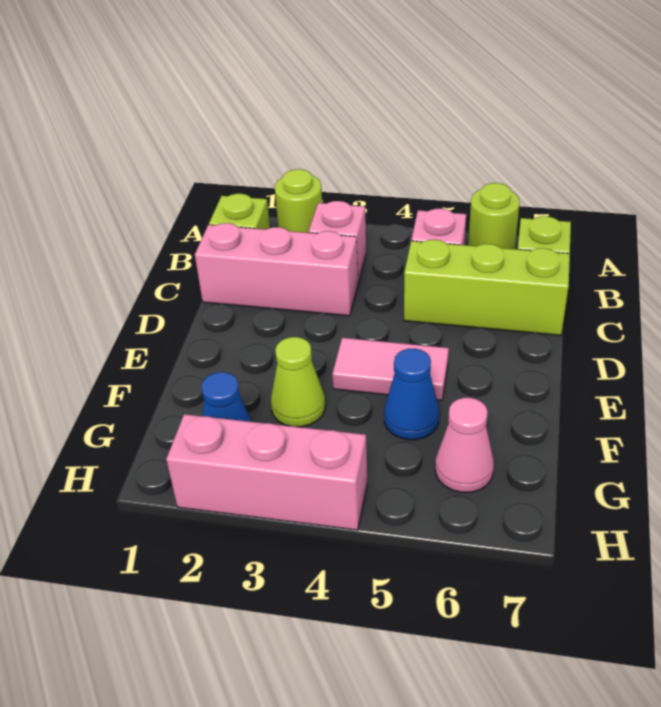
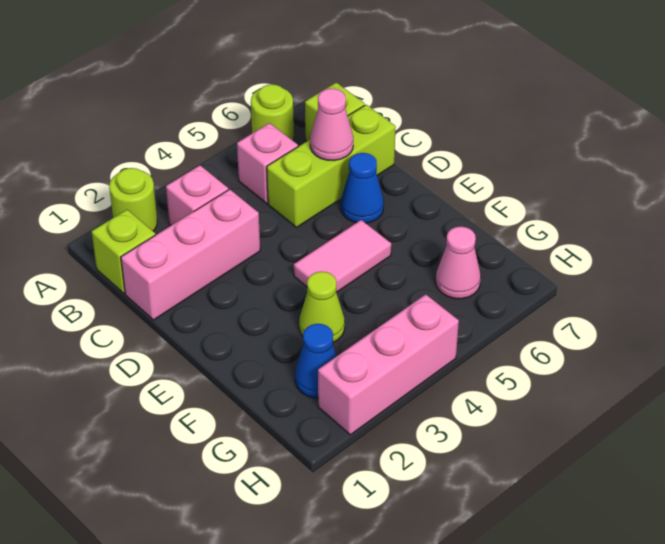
none -> pink cone C6 level 2
blue cone F5 level 1 -> blue cone D6 level 1

